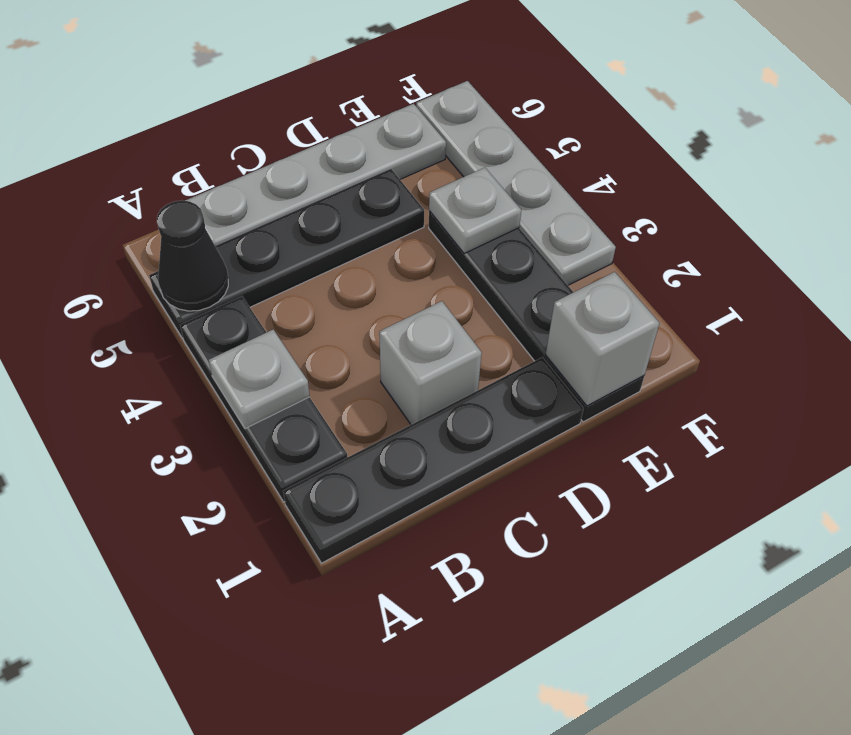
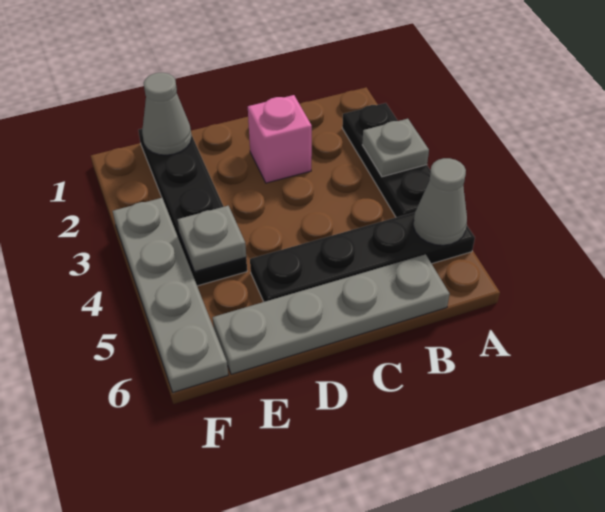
black plate A1:D1 level 1 -> none
black cone A5 level 2 -> grey cone A5 level 2
grey brick C2 level 1 -> pink brick C2 level 1
grey brick E1 level 2 -> grey cone E1 level 2

